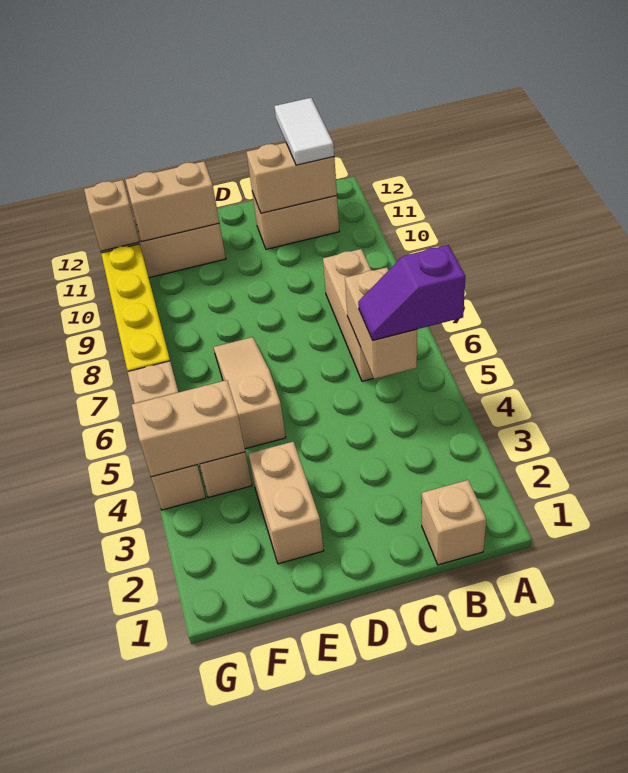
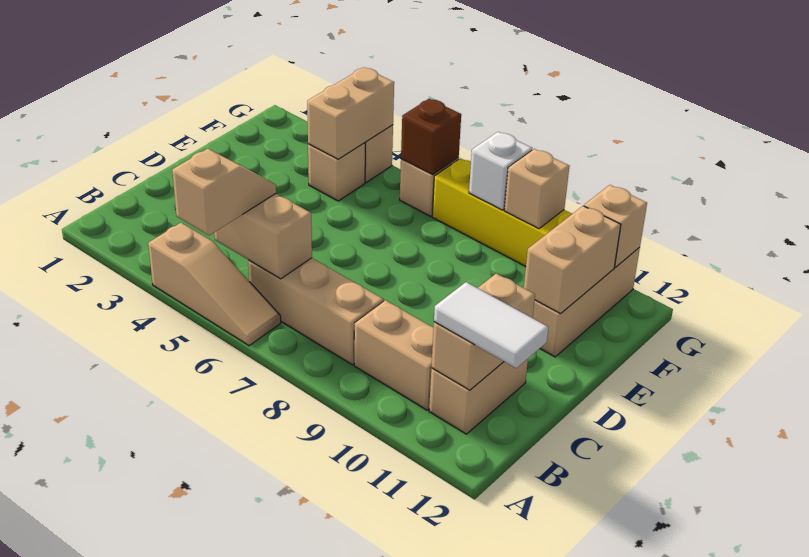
purple slope A5:B5 level 3 top A -> tan slope A5:B5 level 3 top A
tan brick B1 level 1 -> tan brick G9 level 2
tan brick E2:E3 level 1 -> tan brick B9:B10 level 1
tan slope E5:E7 level 1 top 5 -> tan slope A4:A6 level 1 top 4
none -> brown brick G6 level 2
none -> white brick G8 level 2

